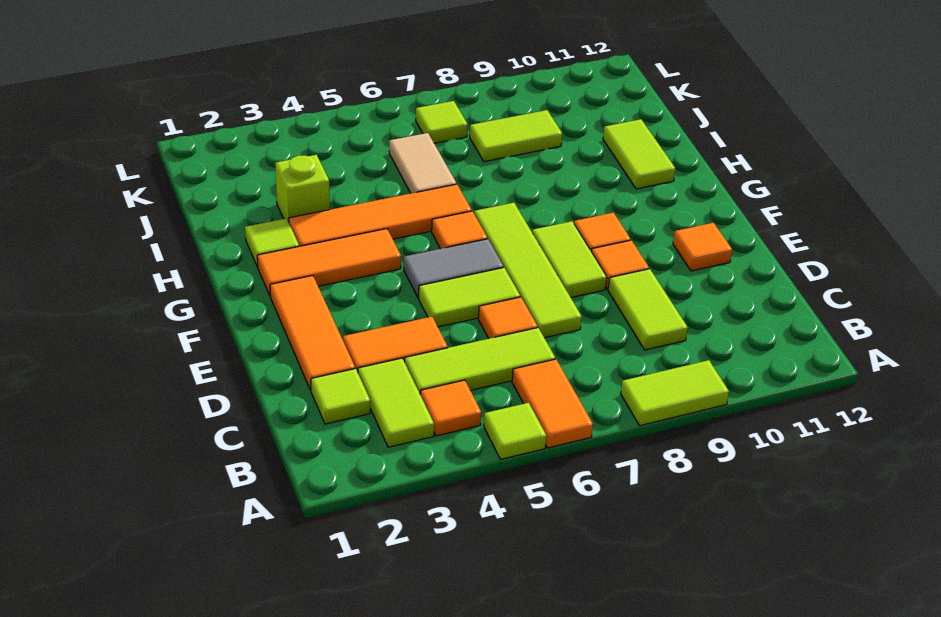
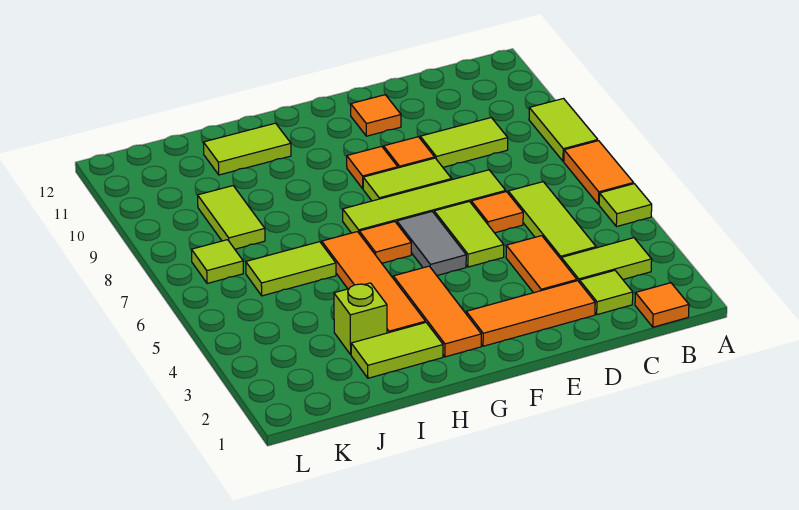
orange tile A6:B6 level 1 -> orange tile A6:A7 level 1
orange tile B4 level 1 -> orange tile B1 level 1
lime tile H2 level 1 -> lime tile H2:I2 level 1
tan tile I6:J6 level 1 -> lime tile I6:J6 level 1

